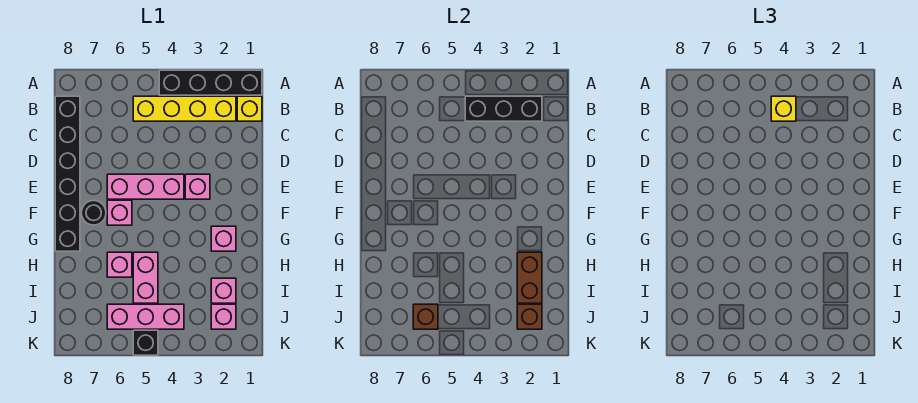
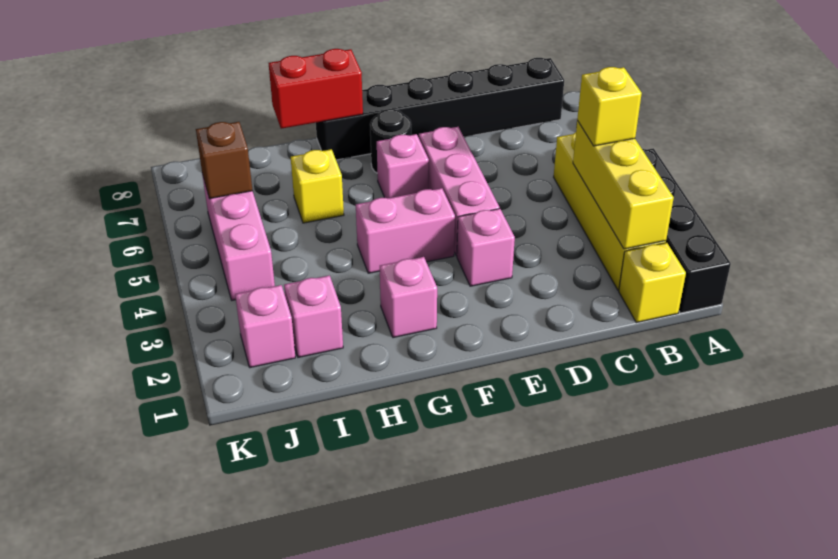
black brick B2:B4 level 2 -> yellow brick B2:B4 level 2
none -> red brick G8:H8 level 2
brown brick H2:I2 level 2 -> none
pink brick H5:I5 level 1 -> pink brick F4:G4 level 1
pink brick H6 level 1 -> yellow brick H6 level 1
brown brick J2 level 2 -> none
black brick K5 level 1 -> none

